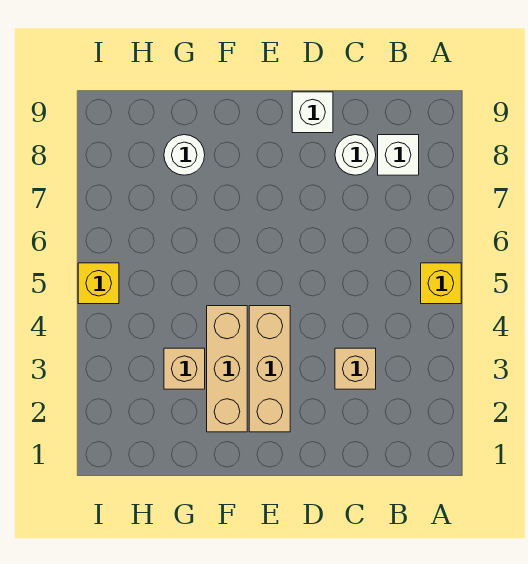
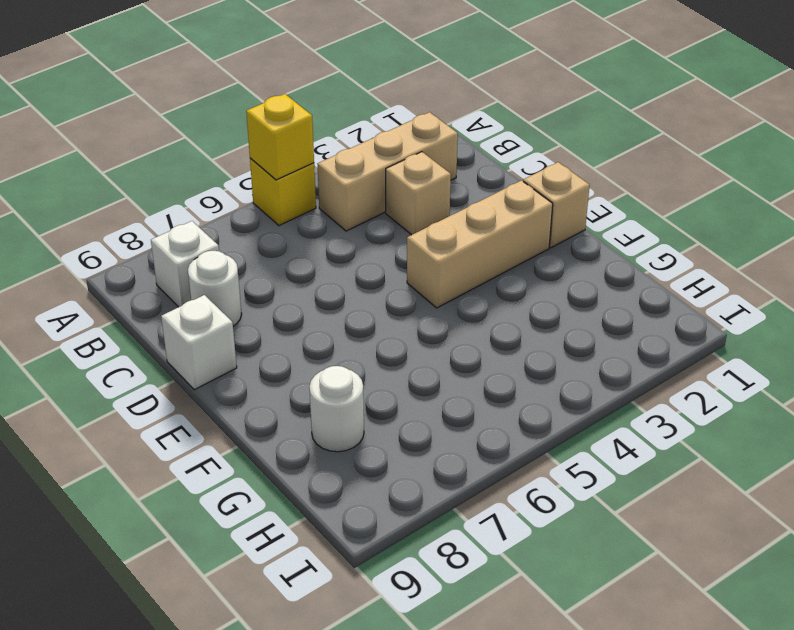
tan brick F2:F4 level 1 -> tan brick B2:B4 level 1
tan brick G3 level 1 -> tan brick E1 level 1
yellow brick I5 level 1 -> yellow brick A5 level 2

